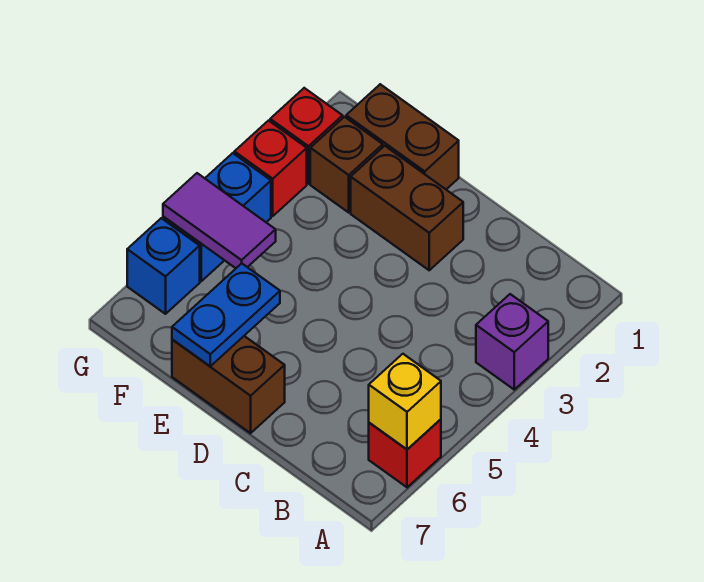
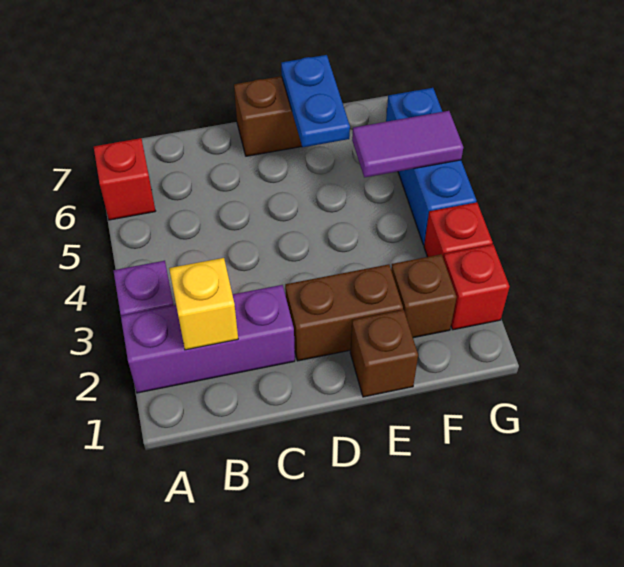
none -> purple brick A2:C2 level 1
yellow brick A6 level 2 -> yellow brick B2 level 2
brown brick E1:F1 level 1 -> brown brick E1 level 1

